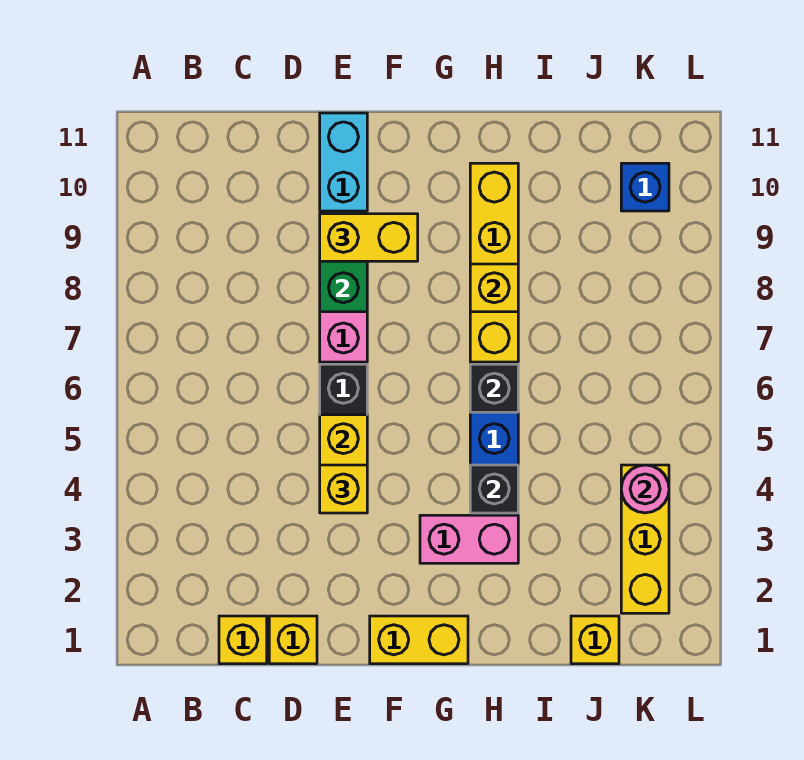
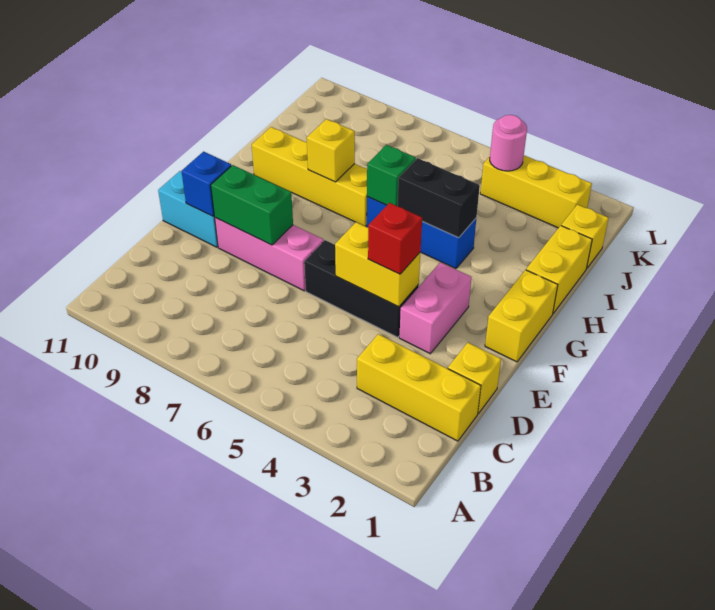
yellow brick C1 level 1 -> yellow brick C1:C3 level 1
yellow brick E4 level 3 -> red brick E4 level 3
yellow brick E9:F9 level 3 -> yellow brick H1:I1 level 1
pink brick G3:H3 level 1 -> pink brick E3:F3 level 1
black brick H4 level 2 -> black brick H4:H5 level 2
black brick H6 level 2 -> green brick H6 level 2
blue brick K10 level 1 -> blue brick E10 level 2

